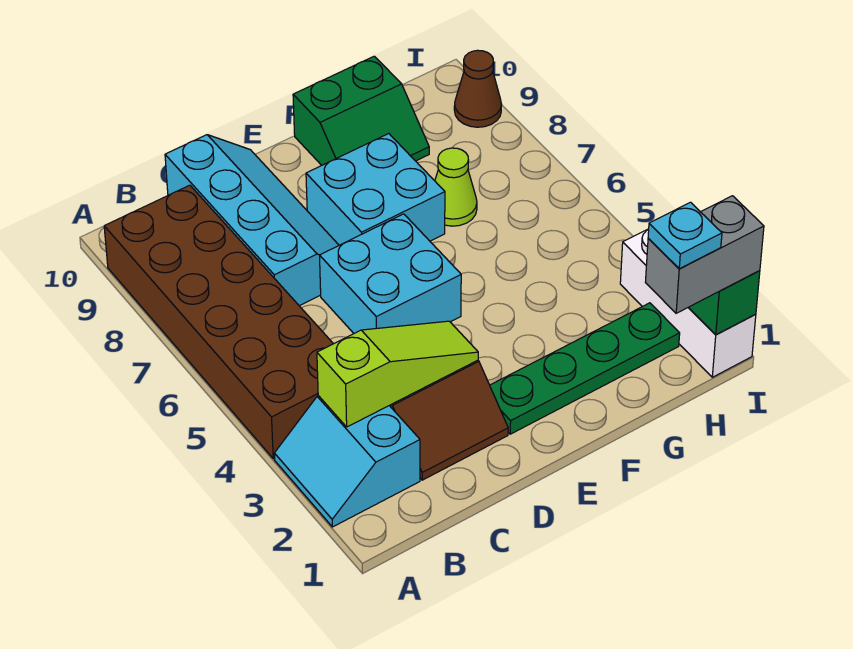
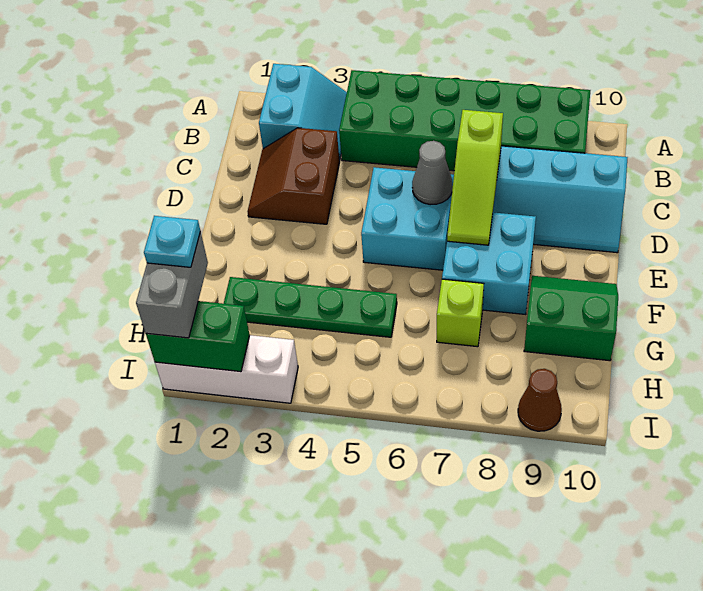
cyan slope A2:B3 level 1 top B -> cyan slope A2:B3 level 1 top 2
brown brick A4:B9 level 1 -> green brick A4:B9 level 1
lime slope B3:D3 level 2 top B -> lime slope C7:E7 level 2 top C
none -> grey cone D6 level 2
green plate E2:H2 level 1 -> green plate G2:G5 level 1
green slope F9:G10 level 1 top 10 -> green slope F9:G10 level 1 top G
lime cone G7 level 1 -> lime brick G7 level 1

